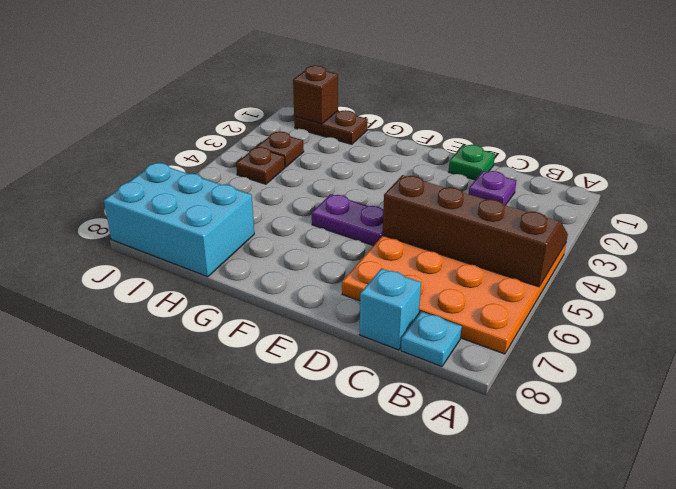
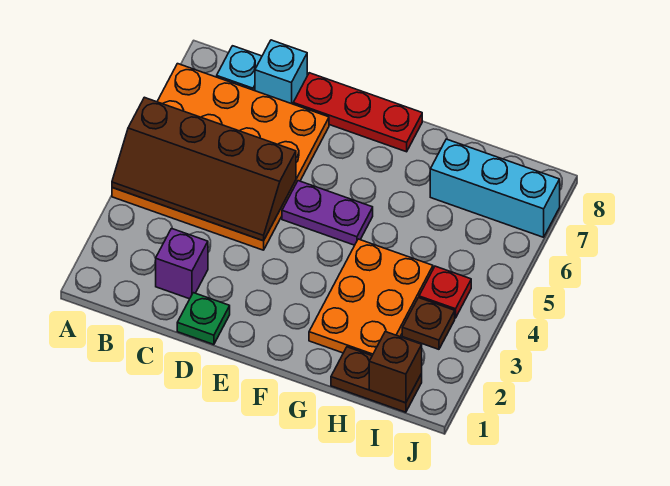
purple plate C2 level 1 -> purple brick C2 level 1
none -> red plate D8:F8 level 1
none -> orange plate G2:H4 level 1
cyan brick H7:J8 level 1 -> cyan brick H7:J7 level 1
brown plate I4 level 1 -> red plate I4 level 1

